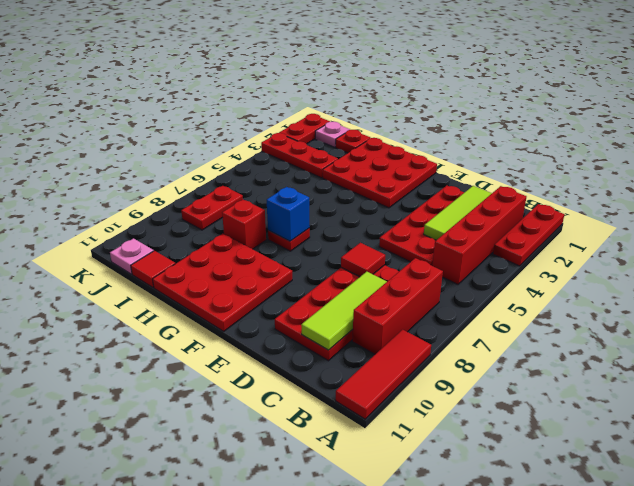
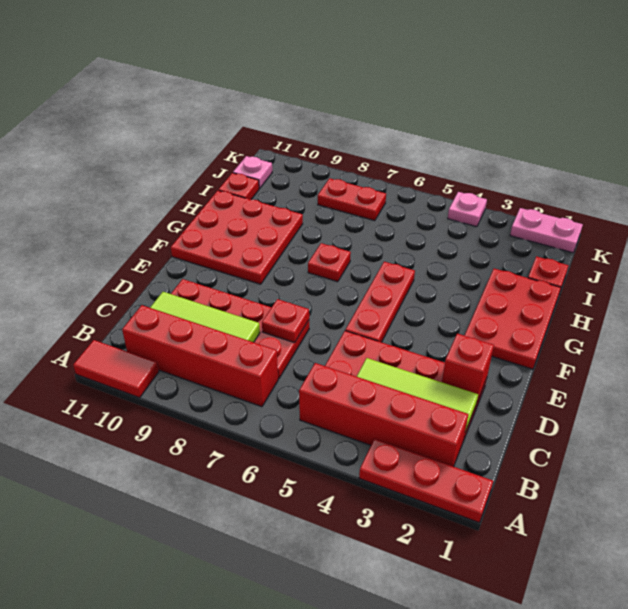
red tile A9:A11 level 1 -> red tile A10:A11 level 1
red brick B7:B9 level 1 -> red brick B7:B10 level 1
red tile D7 level 2 -> red plate D7 level 2
red plate F1:H3 level 1 -> red plate F1:H2 level 1
blue brick G7 level 2 -> none
red brick H8 level 1 -> red brick D2 level 2
red plate I3:K3 level 1 -> red plate E5:G5 level 1
red tile I11 level 1 -> red plate I11 level 1
pink plate J1 level 1 -> pink plate K4 level 1
red plate K1:K2 level 1 -> pink plate K1:K2 level 1

